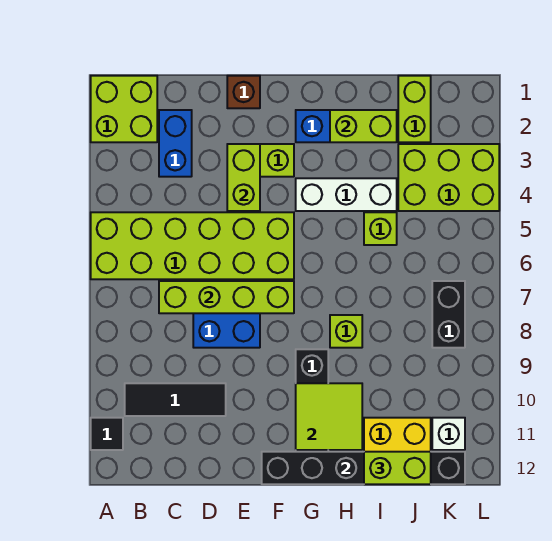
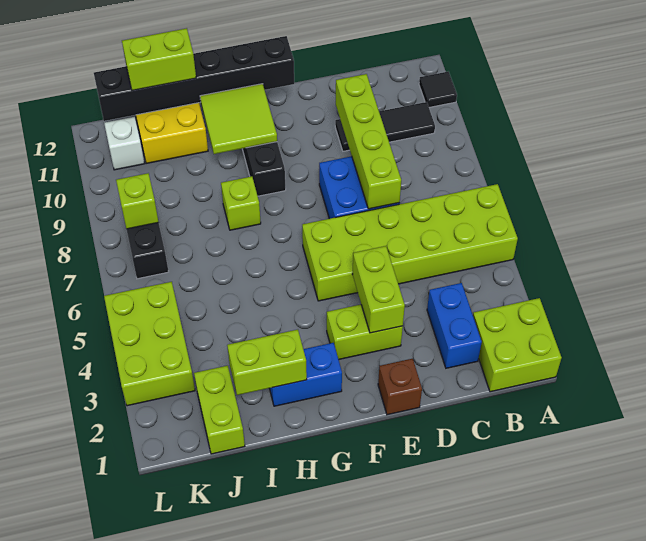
lime brick C7:F7 level 2 -> lime brick D7:D10 level 2
white brick G4:I4 level 1 -> none
lime brick I5 level 1 -> lime brick K8 level 2
lime brick J3:L4 level 1 -> lime brick K3:L5 level 1

